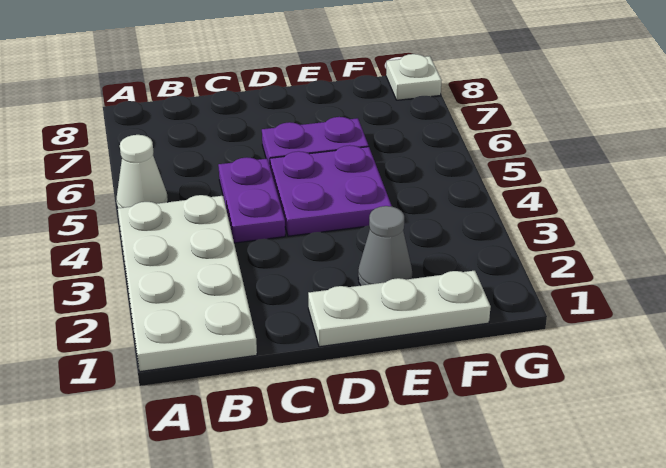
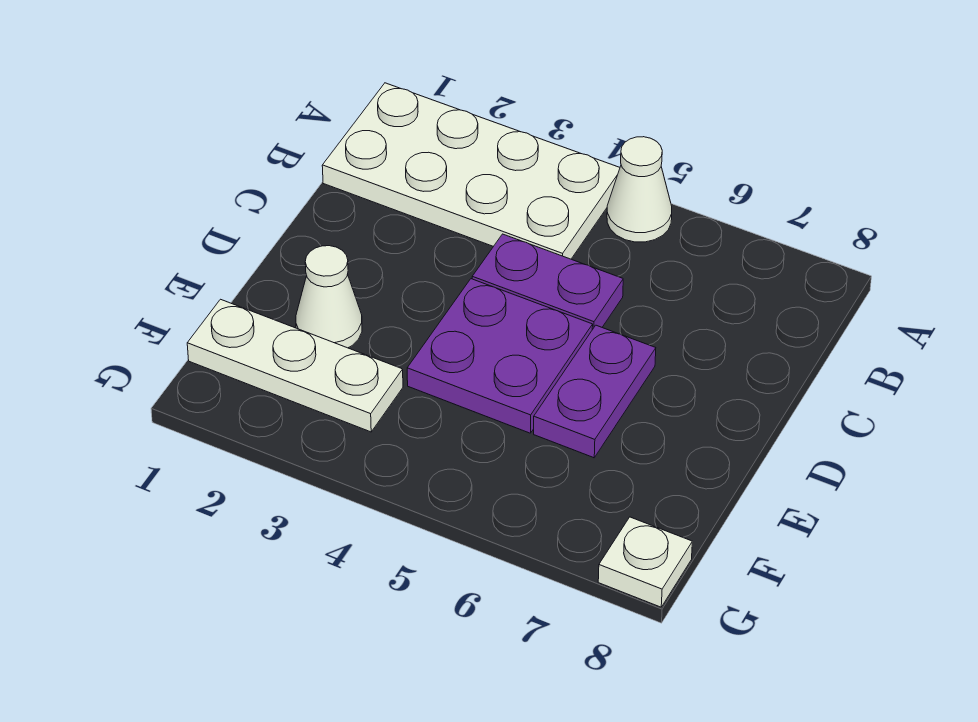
white plate D1:F1 level 1 -> white plate F1:F3 level 1
grey cone E2 level 1 -> white cone E2 level 1

